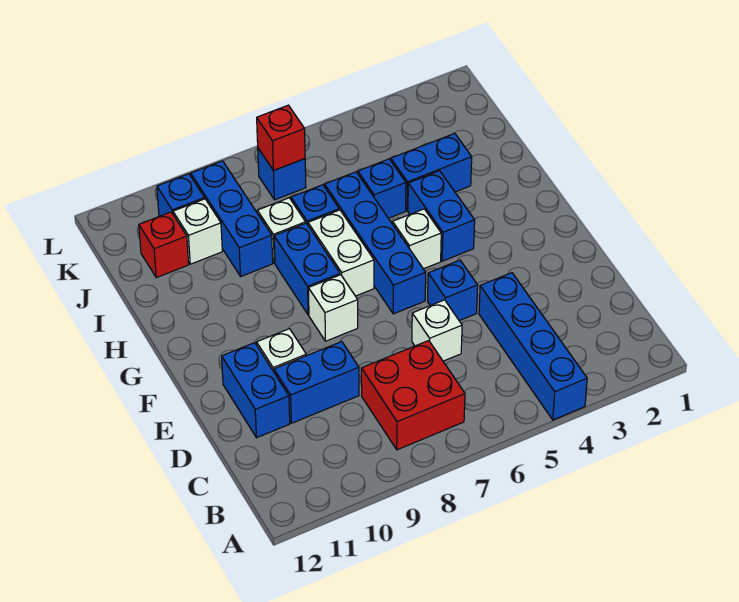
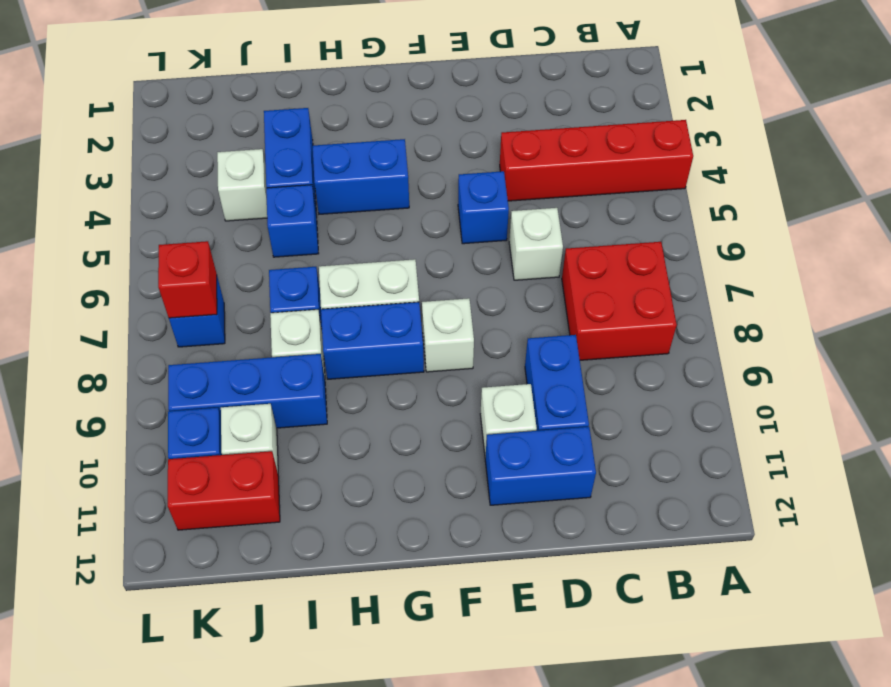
blue brick A4:D4 level 1 -> red brick A4:D4 level 1
blue brick F6:I6 level 1 -> none
white brick G5 level 1 -> white brick J4 level 1
red brick J11 level 1 -> red brick J11:K11 level 1

